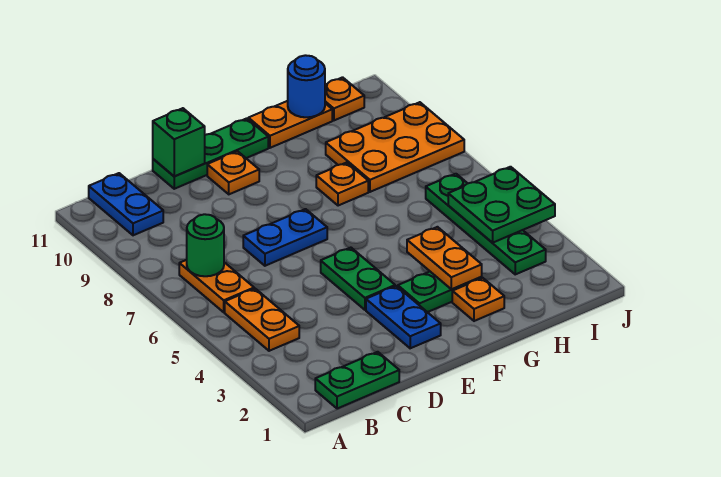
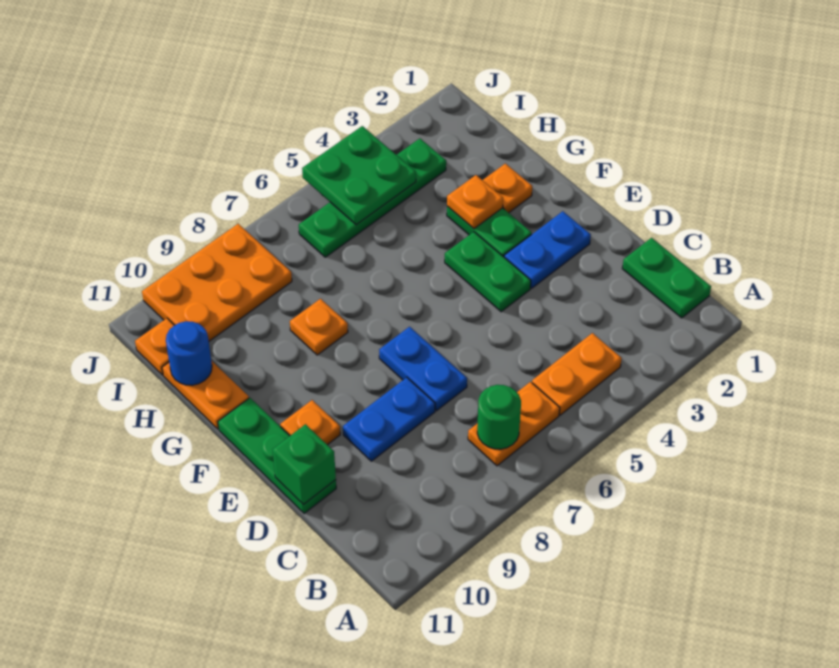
blue plate B10:B11 level 1 -> blue plate D8:D9 level 1
green plate E4:E5 level 1 -> green plate E4:F4 level 1
orange plate G3:G4 level 2 -> orange plate G3 level 2
orange plate H8:J9 level 1 -> orange plate I8:J10 level 1

